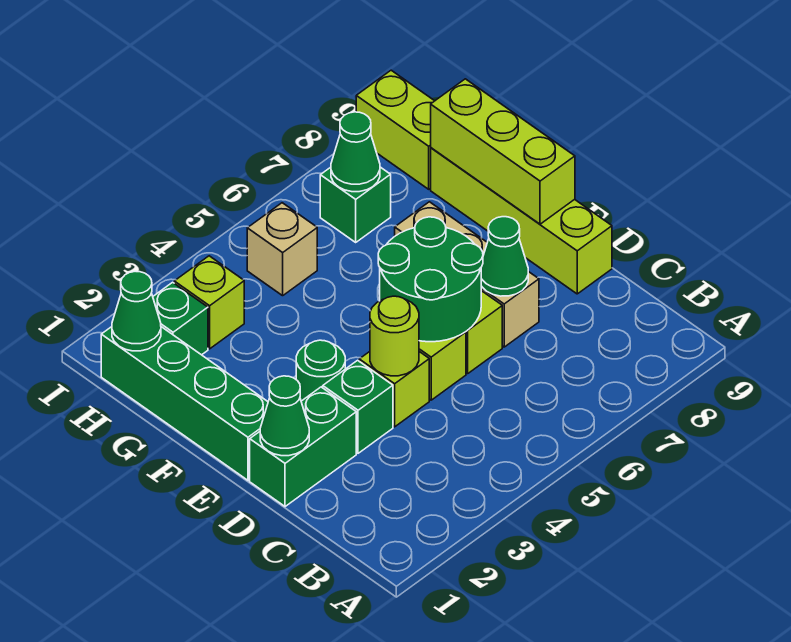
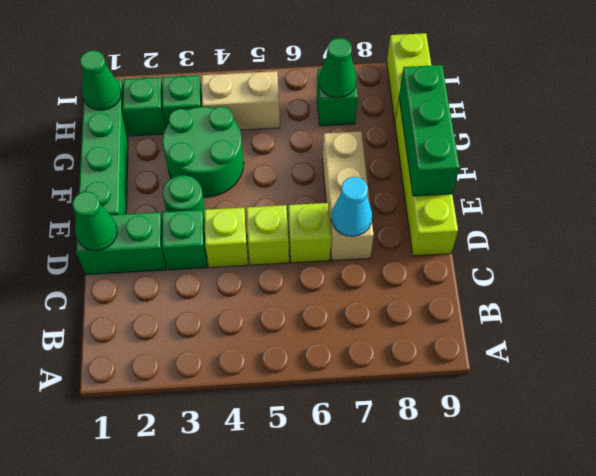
lime round brick D4 level 2 -> none
green round brick D5:E6 level 2 -> green round brick F3:G4 level 1
green cone D7 level 2 -> cyan cone D7 level 2
lime brick E9:G9 level 2 -> green brick E9:G9 level 2
lime brick H3 level 1 -> green brick H3 level 1
tan brick H5 level 1 -> tan brick H4:H5 level 1

